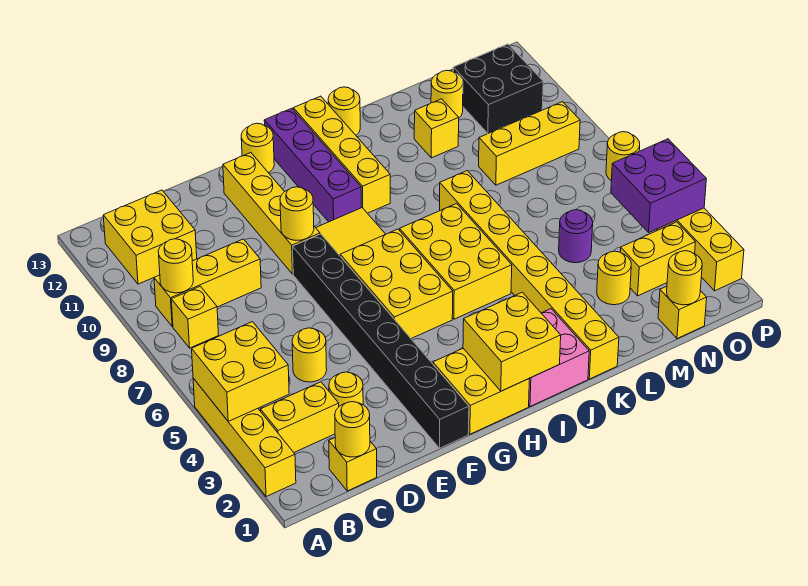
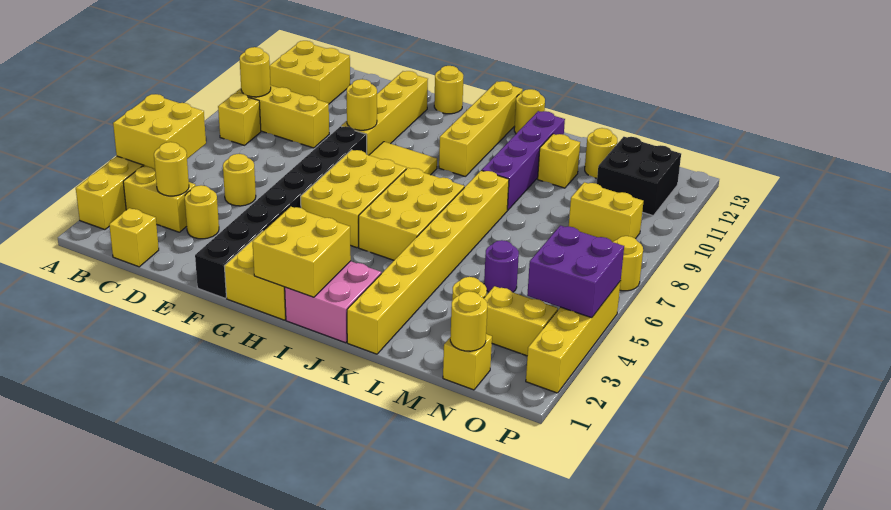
yellow round brick C1 level 2 -> yellow round brick C3 level 2
purple brick H10:H13 level 1 -> purple brick K9:K12 level 1
yellow brick M9:O9 level 1 -> yellow brick N9:O9 level 1

